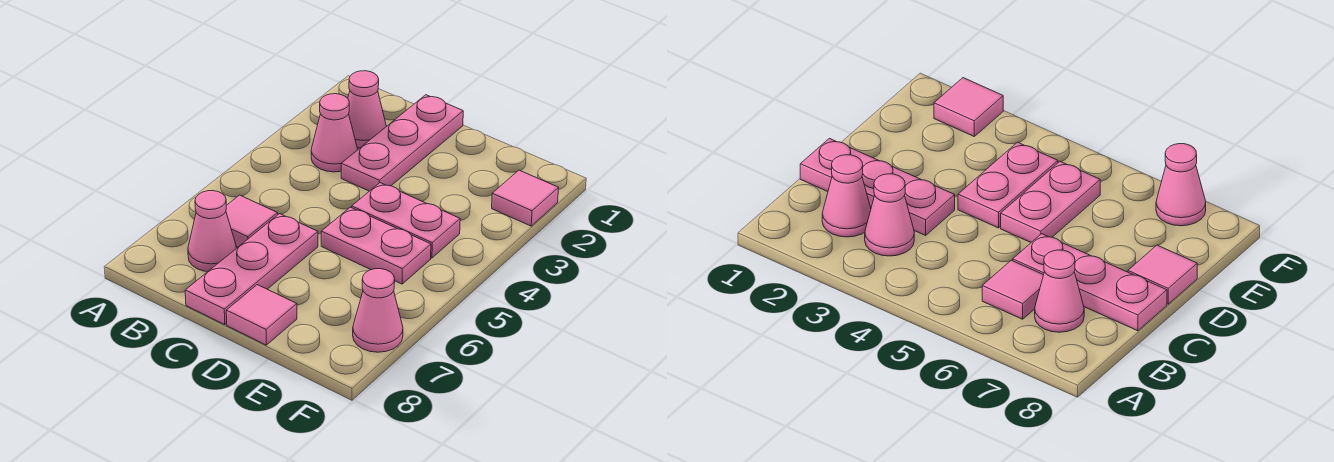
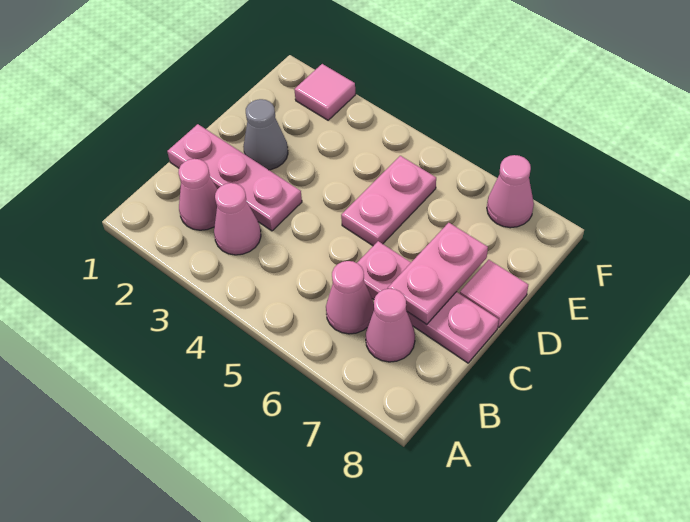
pink tile B6 level 1 -> pink cone B6 level 1
none -> grey cone D2 level 1
pink plate D4:E4 level 1 -> pink plate C7:D7 level 2

